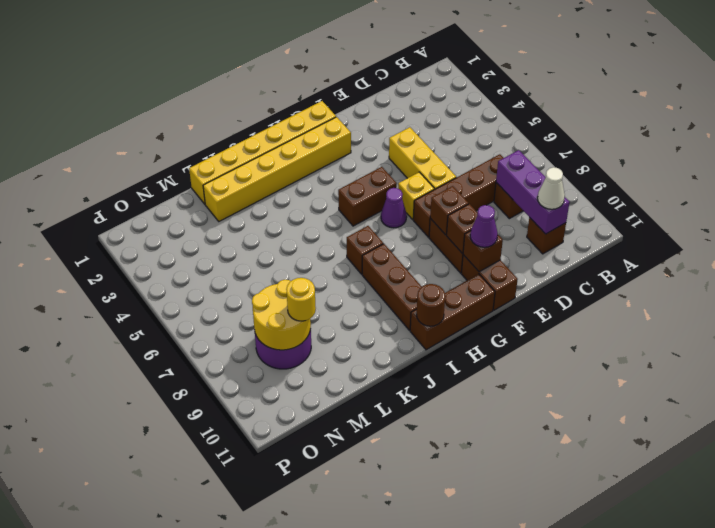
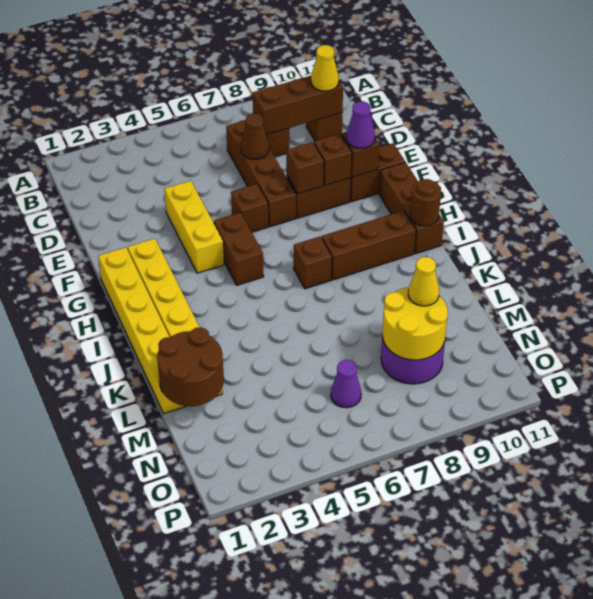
purple brick C8:C10 level 2 -> brown brick C8:C10 level 2
white cone C10 level 3 -> yellow cone C10 level 3
none -> brown cone D7 level 2
yellow brick E4:E6 level 1 -> yellow brick E4:G4 level 1
yellow brick F6 level 1 -> brown brick F6 level 1
purple cone G6 level 1 -> purple cone N6 level 1
none -> brown round brick L1:M2 level 2
yellow round brick M9 level 3 -> yellow cone M9 level 3

